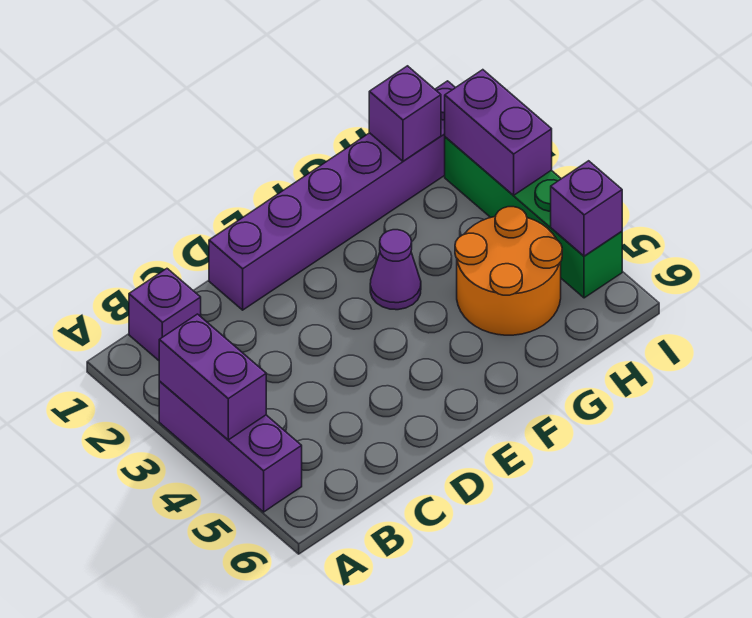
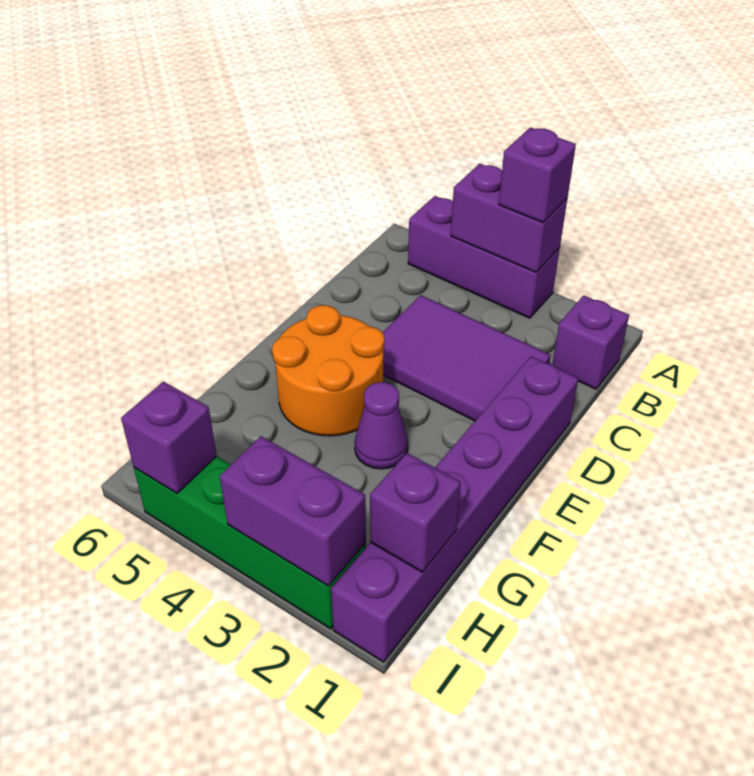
none -> purple brick A3 level 3
none -> purple tile C2:D4 level 1
orange round brick G4:H5 level 1 -> orange round brick E4:F5 level 1

